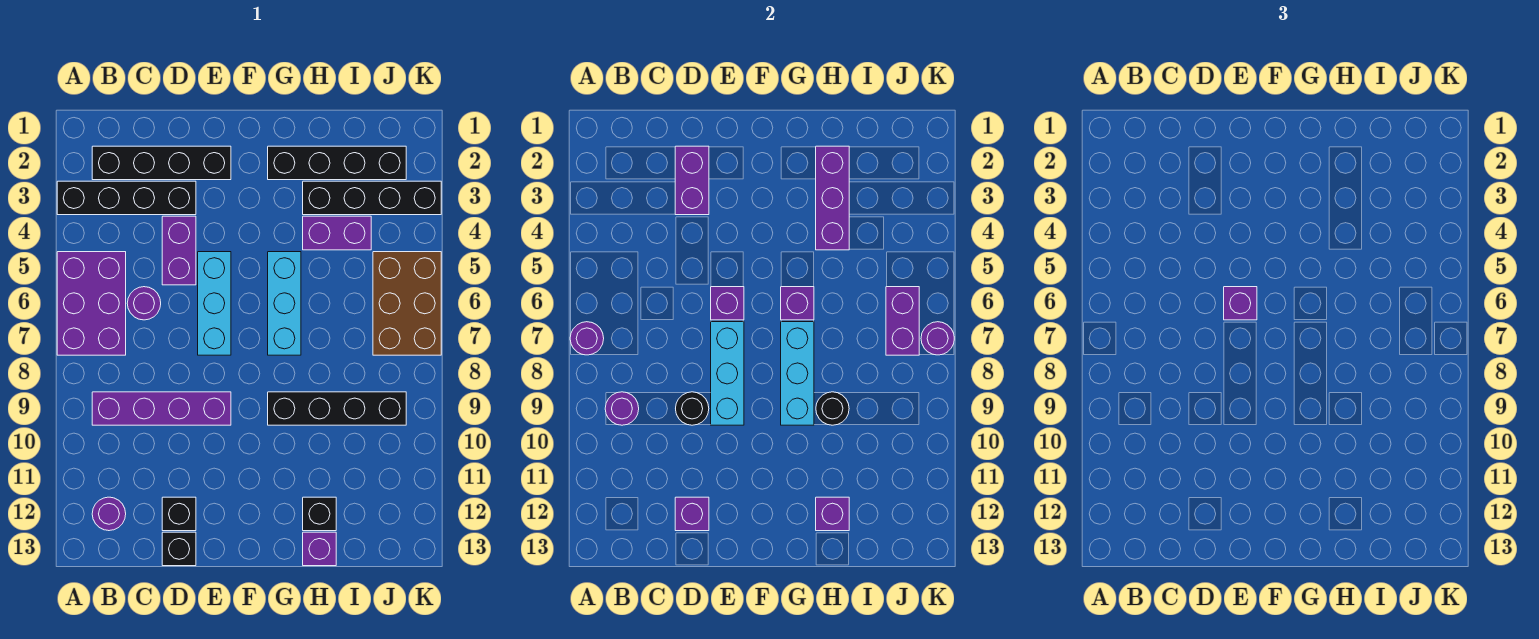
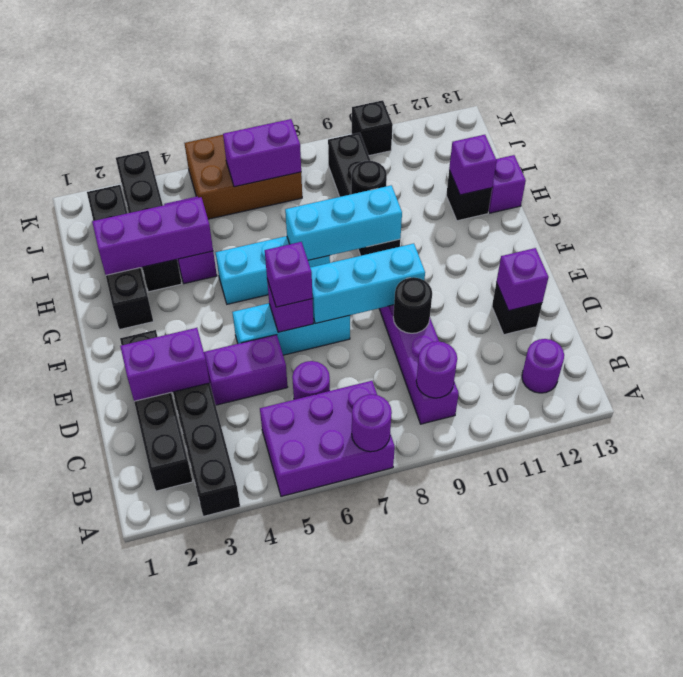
black brick D13 level 1 -> black brick K10 level 1
purple brick G6 level 2 -> none
purple round brick K7 level 2 -> none

